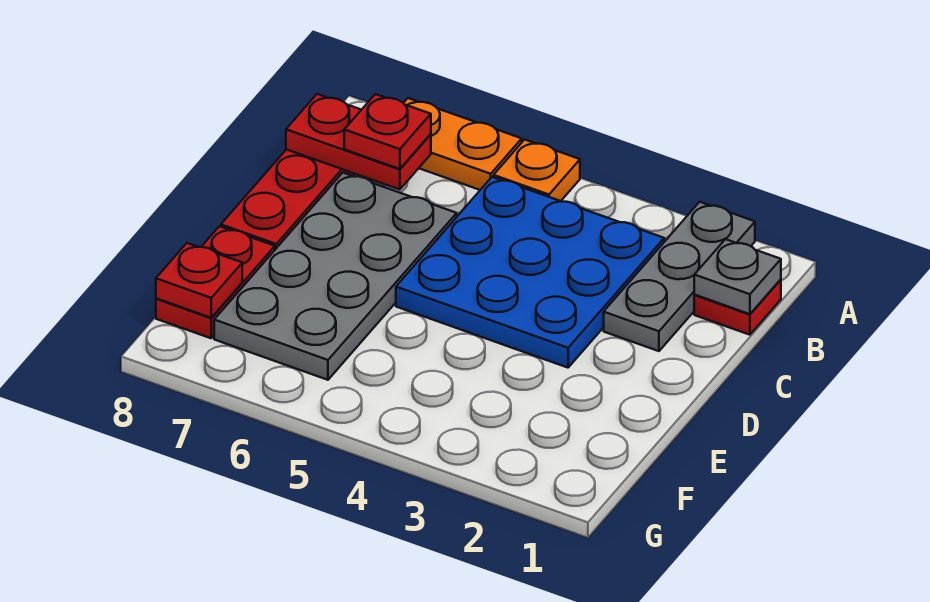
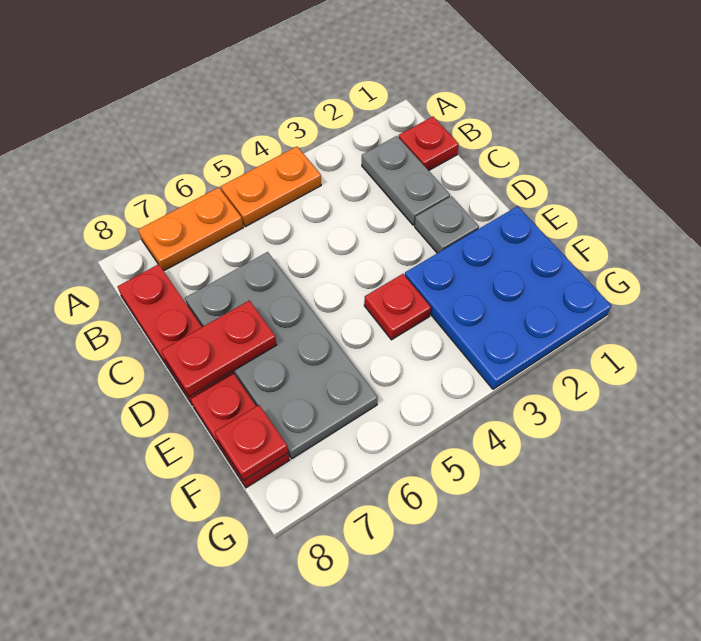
grey plate A2:C2 level 1 -> grey plate B2:C2 level 1
orange plate A5 level 1 -> orange plate A4:A5 level 1
grey plate B1 level 2 -> grey plate D2 level 1
blue plate B3:D5 level 1 -> blue plate E1:G3 level 1
red plate B7:B8 level 2 -> red plate D7:D8 level 2
red plate B7 level 3 -> red plate E4 level 1

